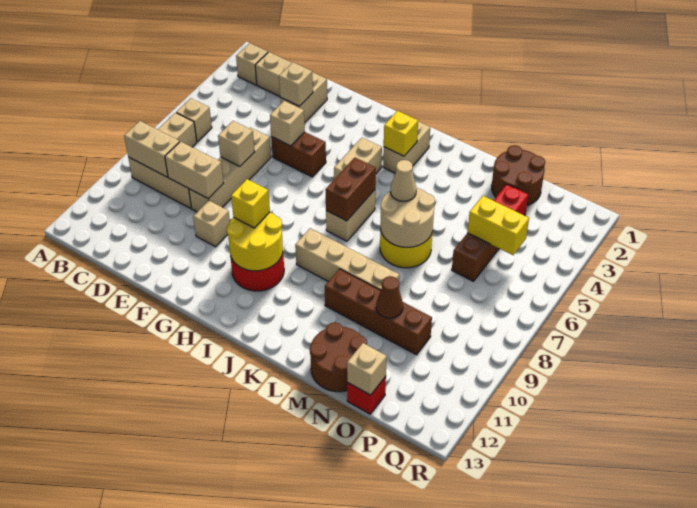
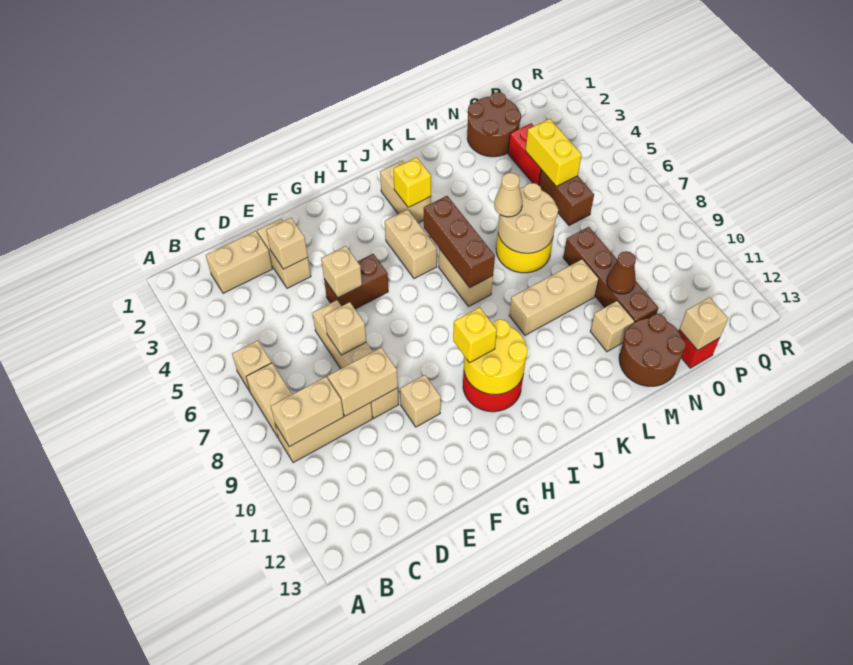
tan brick B2 level 1 -> tan brick M11 level 1
brown brick J6:J7 level 2 -> brown brick J5:J7 level 2
tan brick J9:M9 level 1 -> tan brick K9:M9 level 1
brown brick L10:O10 level 1 -> brown brick N8:N11 level 1
yellow brick O5:P5 level 2 -> yellow brick O4:O5 level 2

